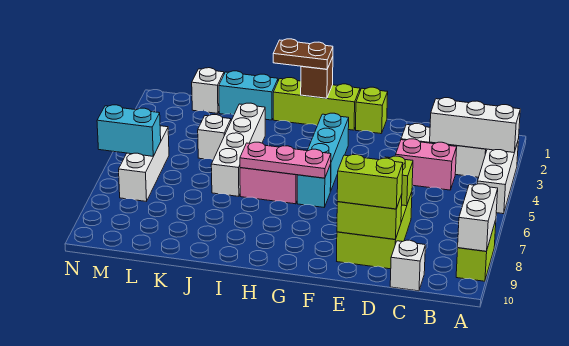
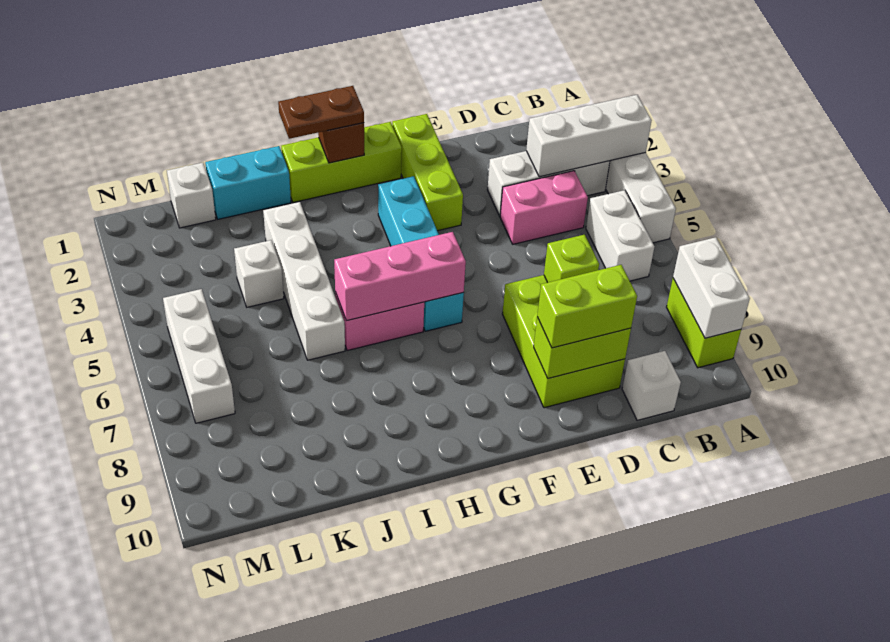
none -> white brick B5:B6 level 1
lime brick F1 level 1 -> lime brick F1:F3 level 1
pink plate G6:I6 level 2 -> pink brick G6:I6 level 2
cyan brick M6:N6 level 2 -> none

